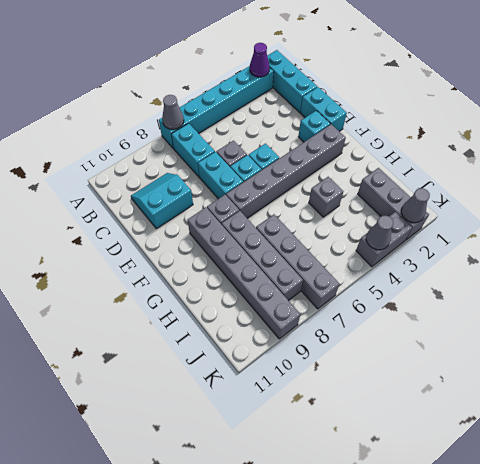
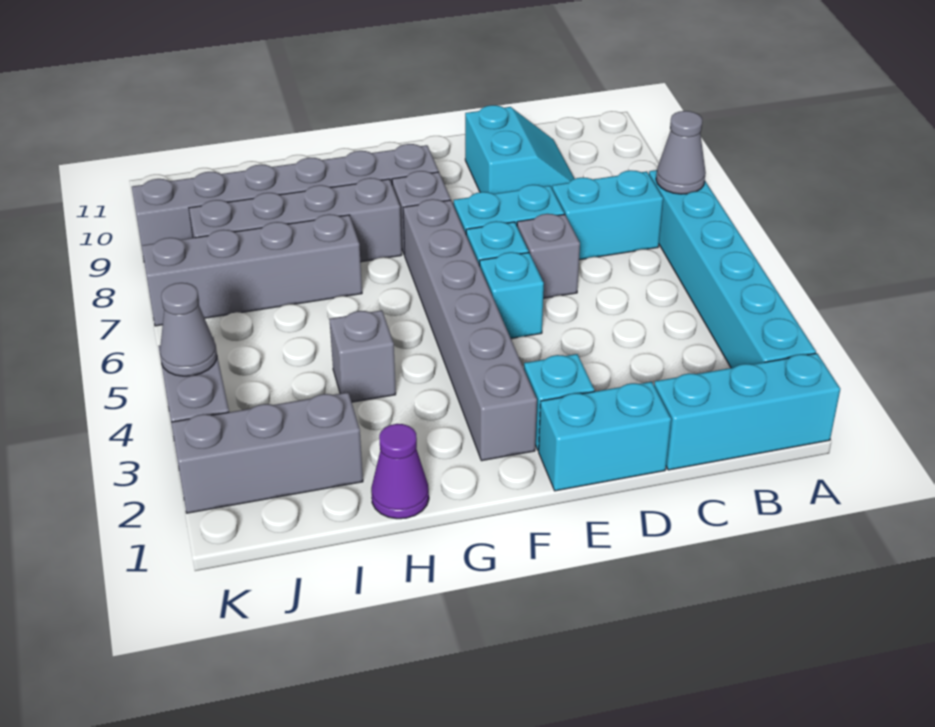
purple cone A2 level 2 -> purple cone H1 level 1
grey cone K2 level 2 -> none

